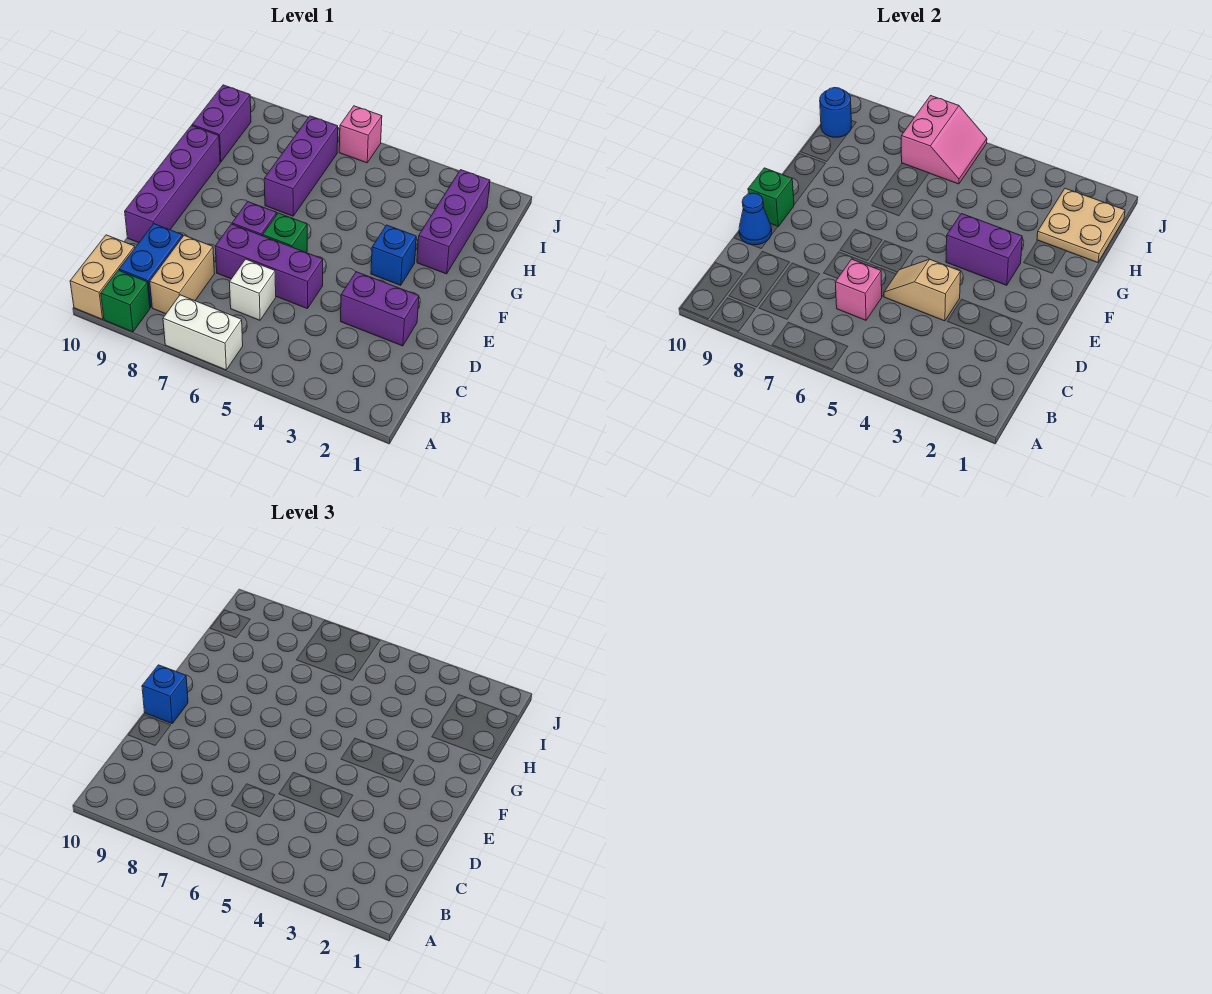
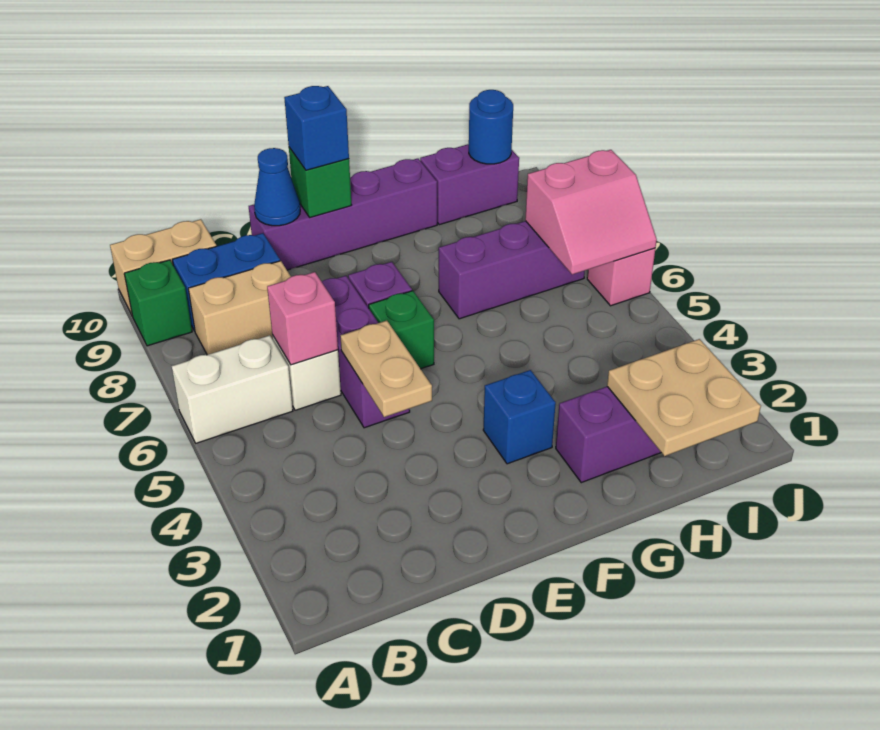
white brick A6:A7 level 1 -> white brick A6:B6 level 1
purple brick D2:D3 level 1 -> none
tan slope D4:D5 level 2 top 4 -> tan plate D4:D5 level 2
purple brick F3:F4 level 2 -> none

